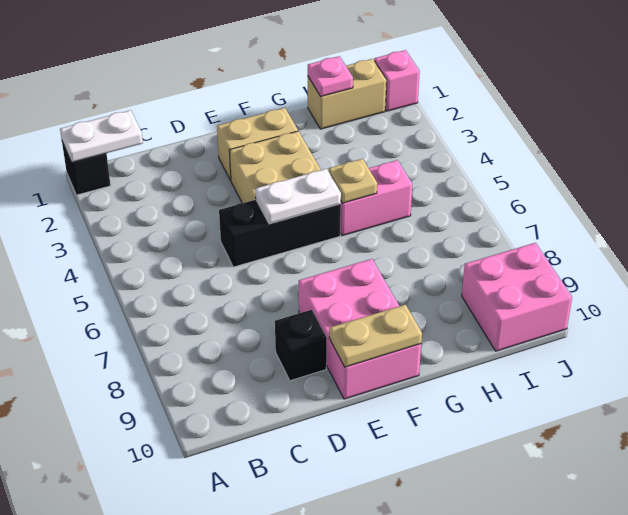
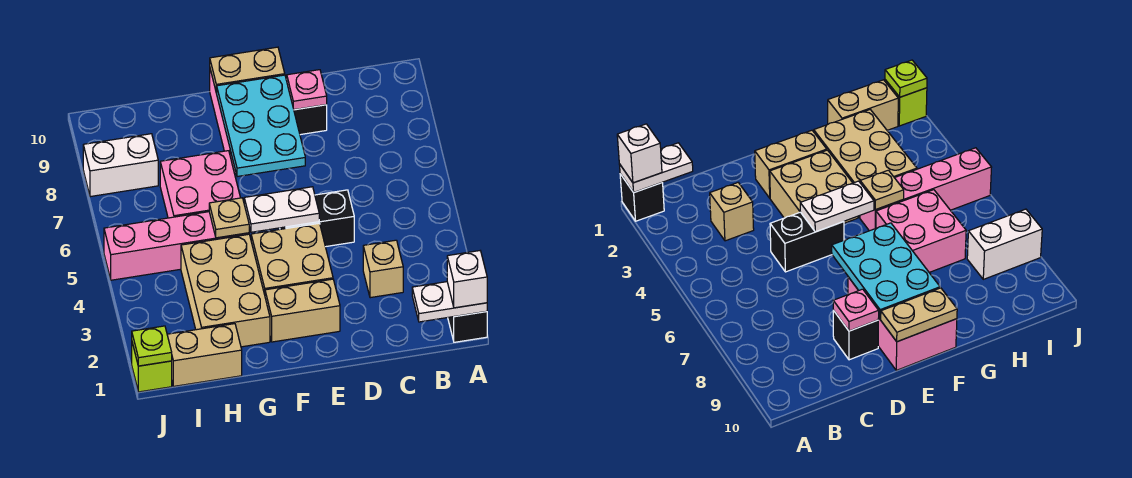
none -> white brick A1 level 3
none -> tan brick C3 level 1
black brick D5:F5 level 1 -> black brick D5:E5 level 1
none -> cyan plate E7:F9 level 2
none -> tan brick G2:H4 level 1
pink brick G5:H5 level 1 -> pink brick G5:J5 level 1
pink plate H1 level 2 -> pink plate D9 level 2
none -> white brick I8:J8 level 1
pink brick I9:J10 level 1 -> pink brick G6:H7 level 1
pink brick J1 level 1 -> lime brick J1 level 1
none -> lime plate J1 level 2

